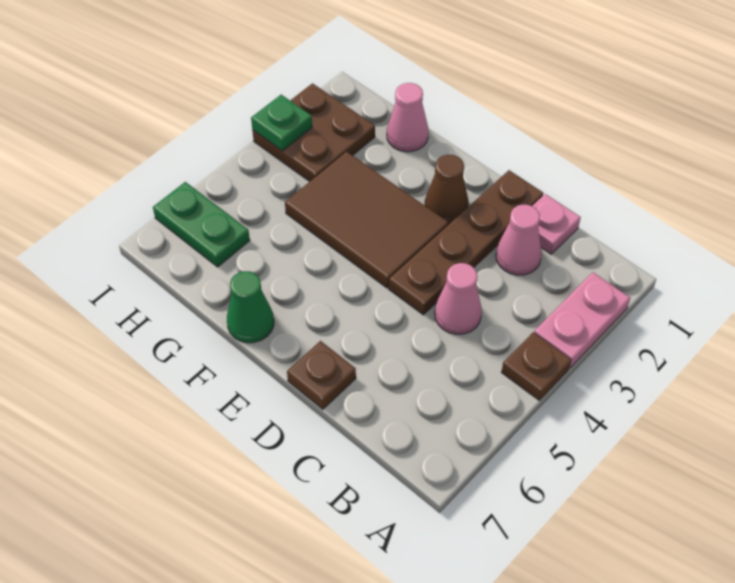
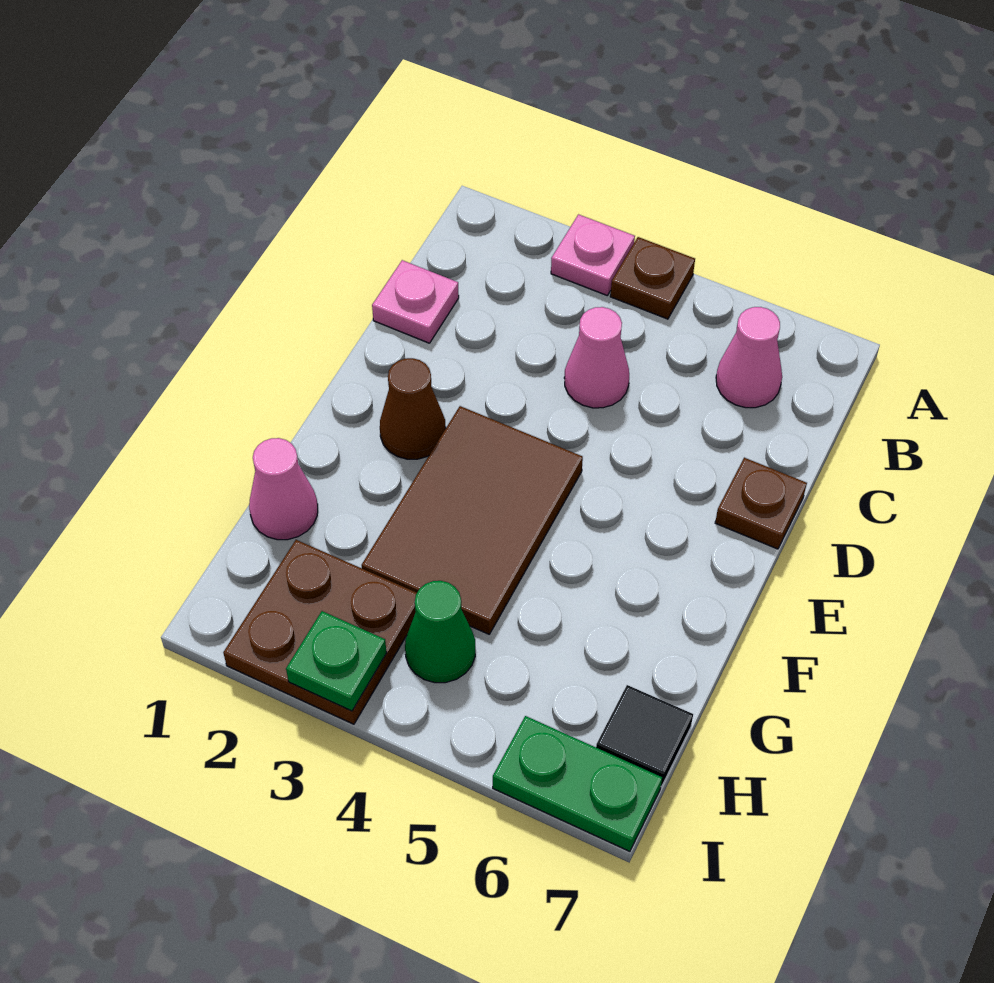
pink plate A2:A3 level 1 -> pink plate A3 level 1
pink cone C2 level 1 -> pink cone B6 level 1
brown plate D1:D4 level 1 -> none
green cone F7 level 1 -> green cone H4 level 1
green plate H6:I6 level 1 -> green plate I6:I7 level 1
none -> black tile H7 level 1

